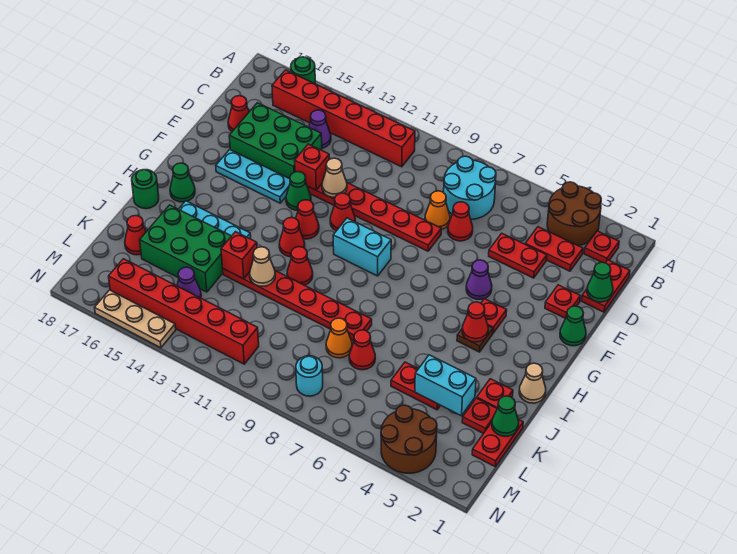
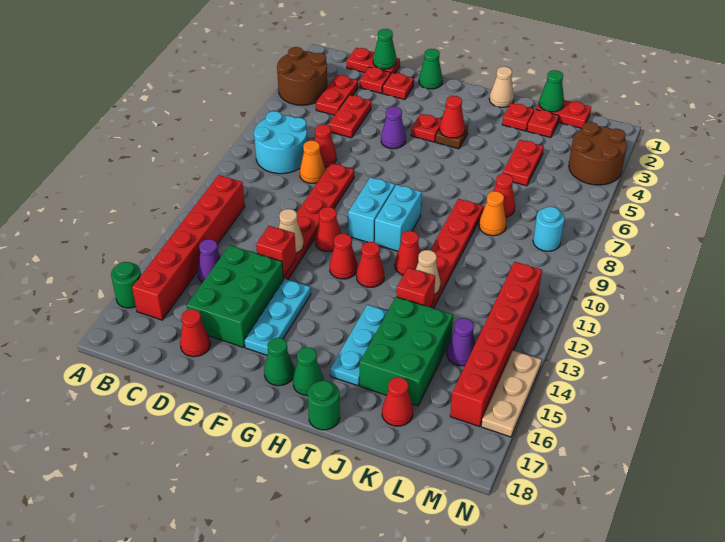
red plate B2 level 1 -> red plate D2 level 1
green cone F13 level 1 -> green cone G17 level 1
cyan brick K3:K4 level 2 -> cyan brick H9:H10 level 1

